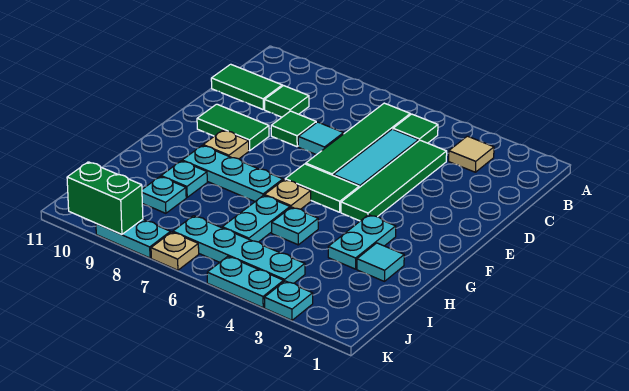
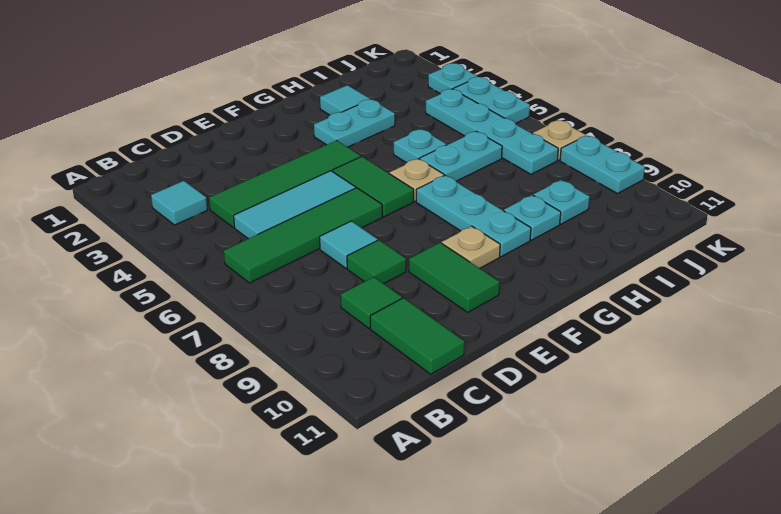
tan tile B3 level 1 -> cyan tile B3 level 1
green tile B5 level 1 -> none
green brick K9:K10 level 2 -> none

